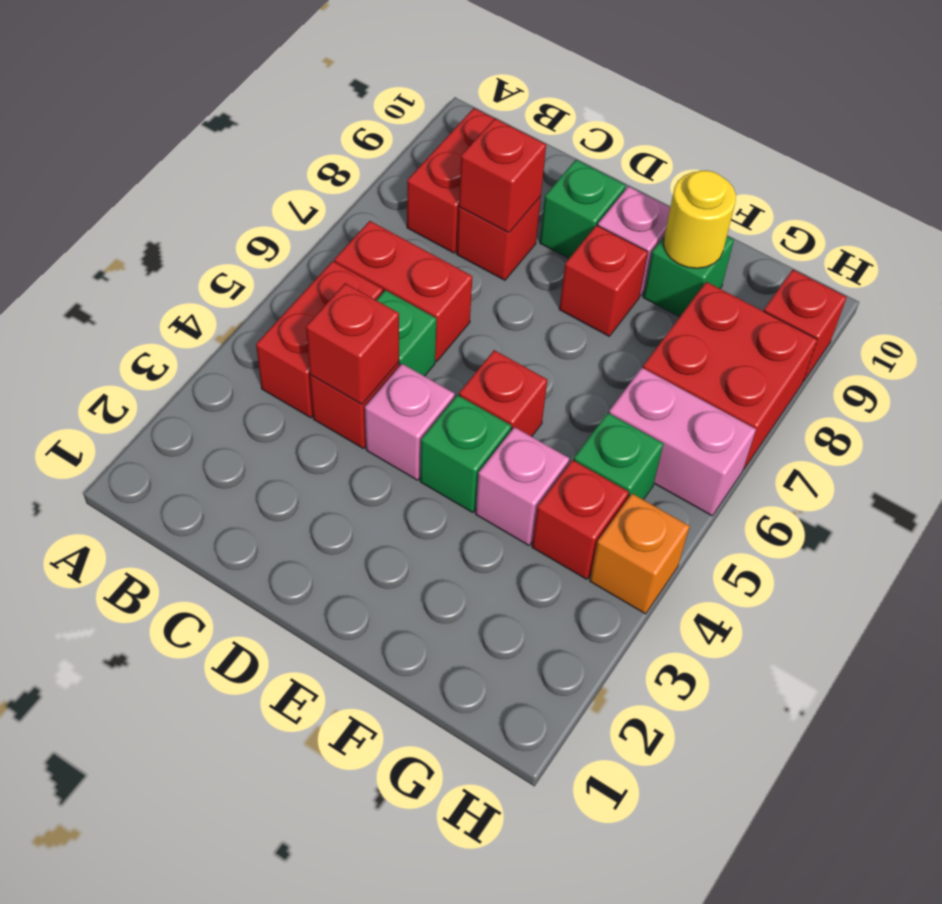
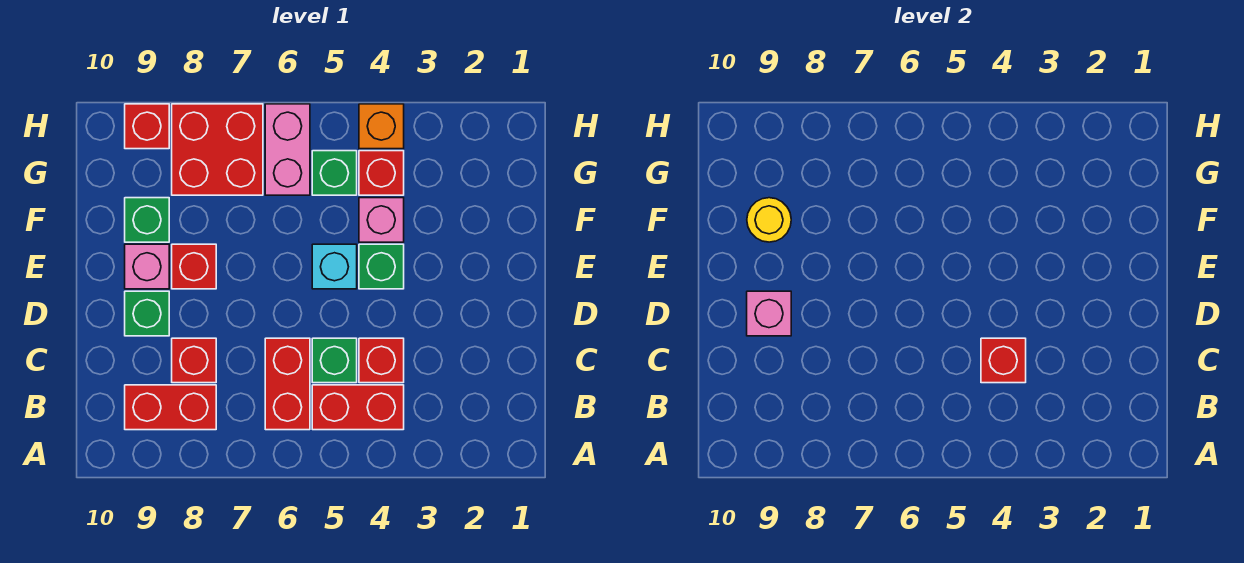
red brick C8 level 2 -> none
pink brick D4 level 1 -> pink brick D9 level 2
red brick E5 level 1 -> cyan brick E5 level 1

